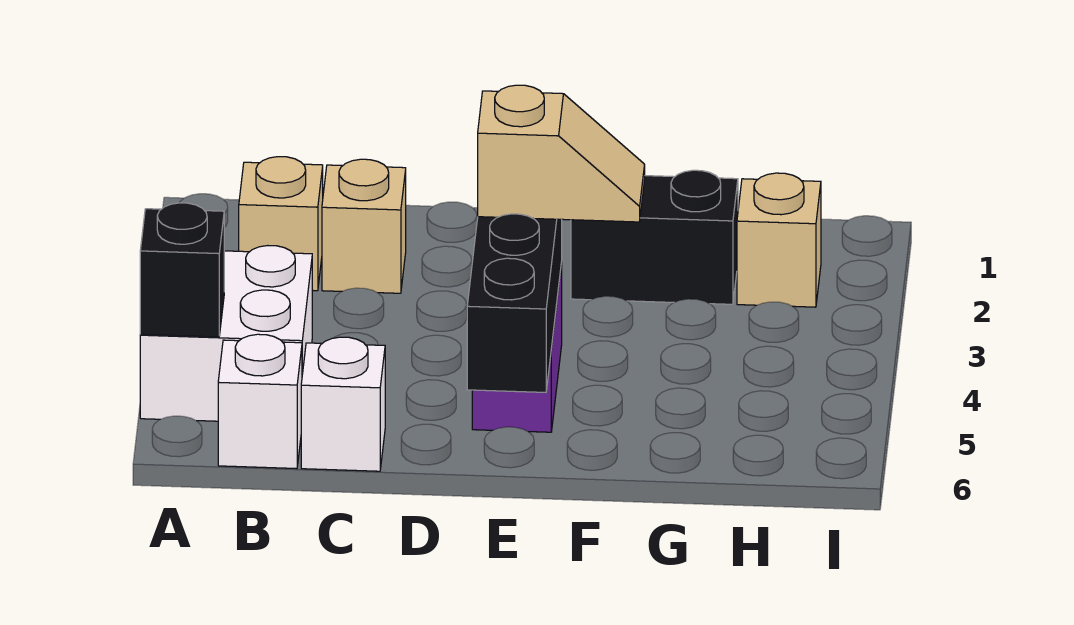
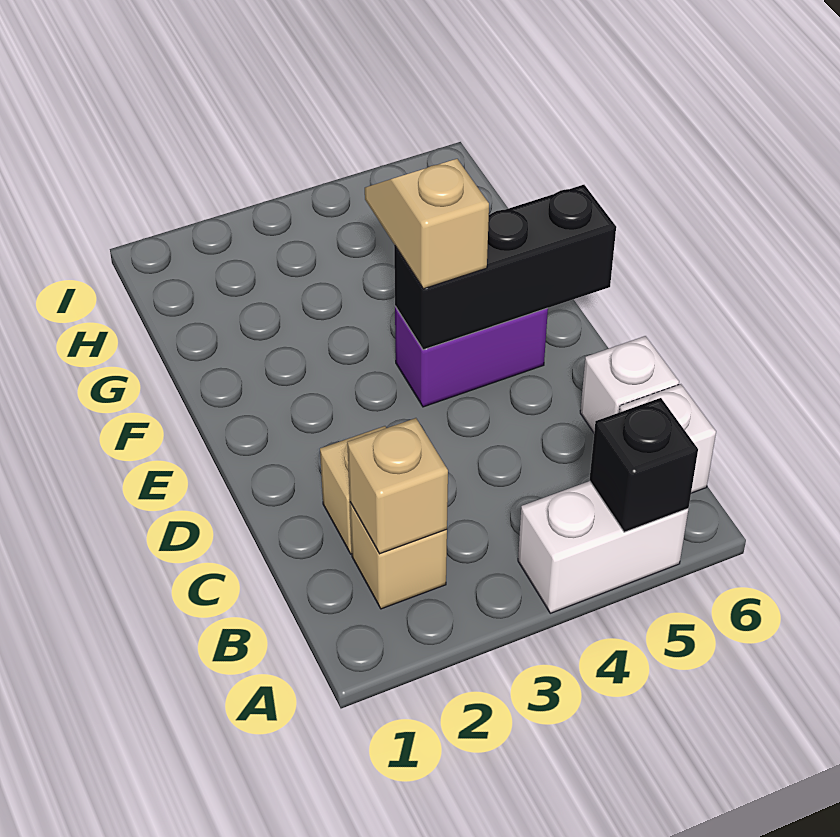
white brick A4:B5 level 1 -> white brick A4:A5 level 1
black brick F2:G2 level 1 -> none
tan brick H2 level 1 -> tan brick B2 level 2

